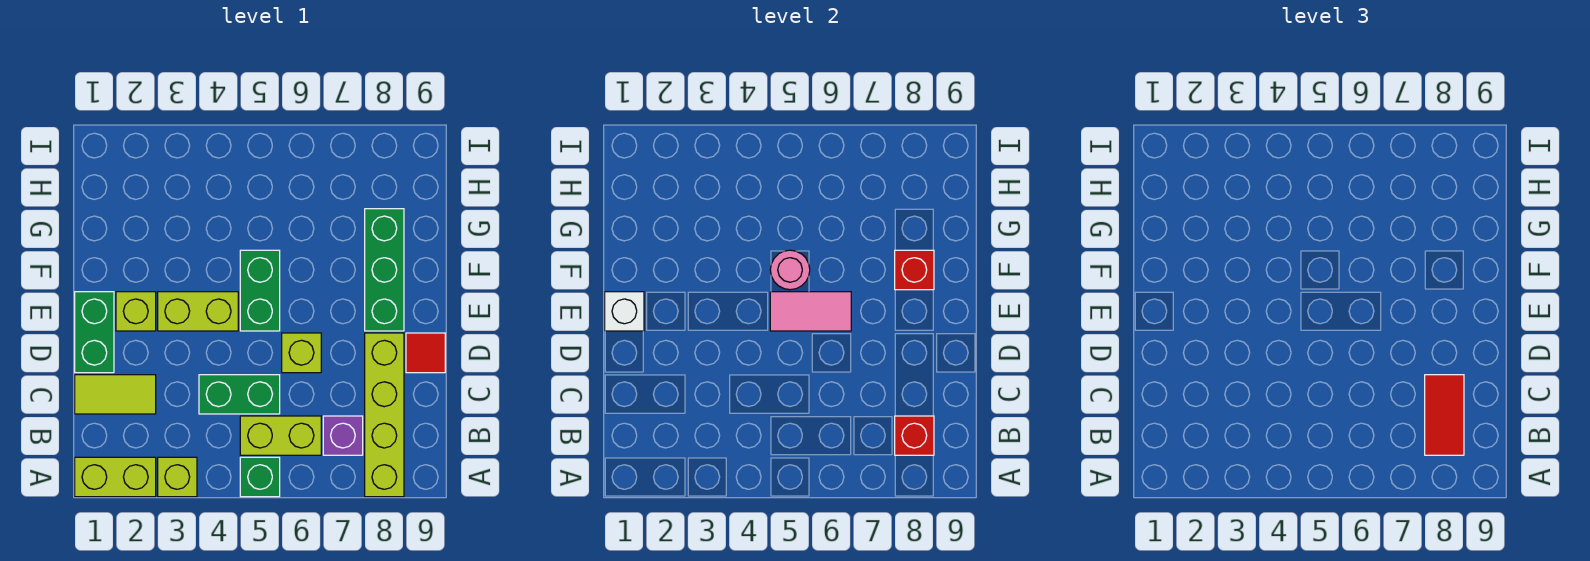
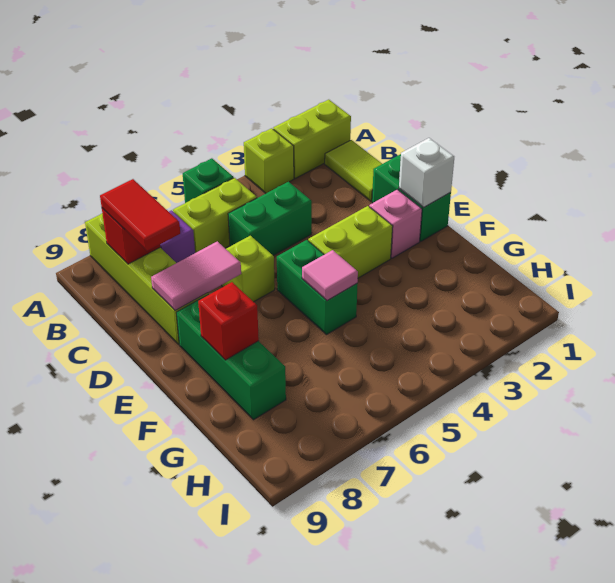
lime tile C1:C2 level 1 -> lime tile B1:C1 level 1
red tile D9 level 1 -> none
lime brick E2 level 1 -> pink brick E2 level 1
pink tile E5:E6 level 2 -> pink tile D7:D8 level 2
pink round brick F5 level 2 -> pink tile F5 level 2

